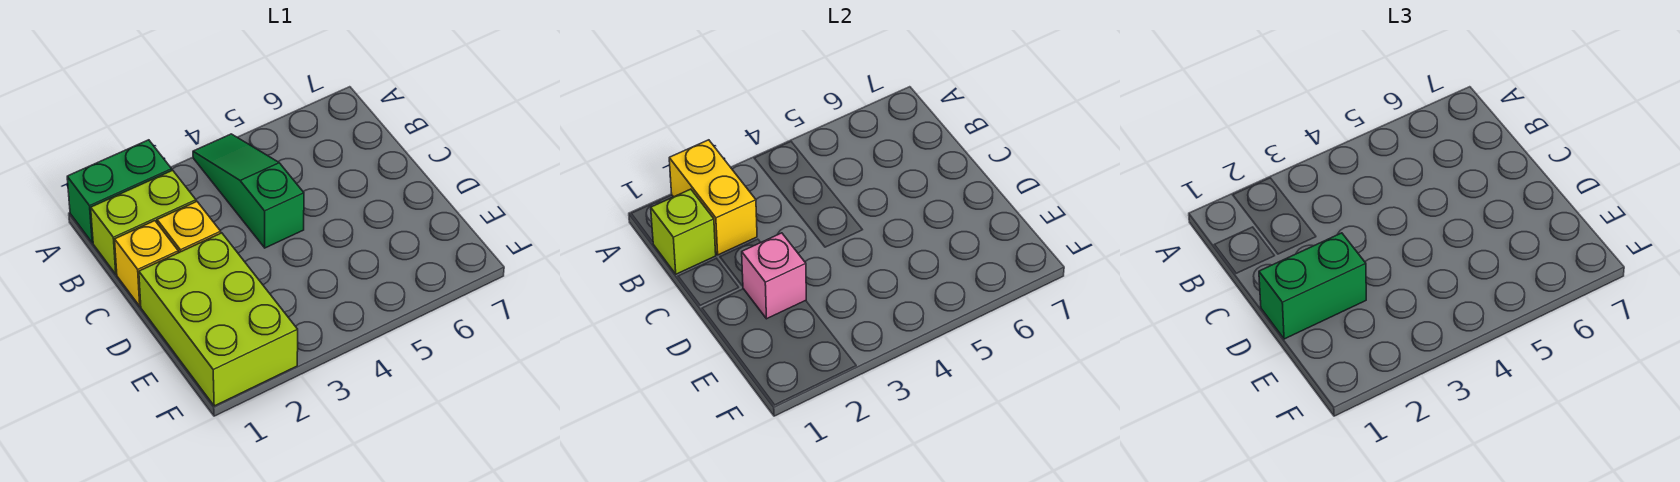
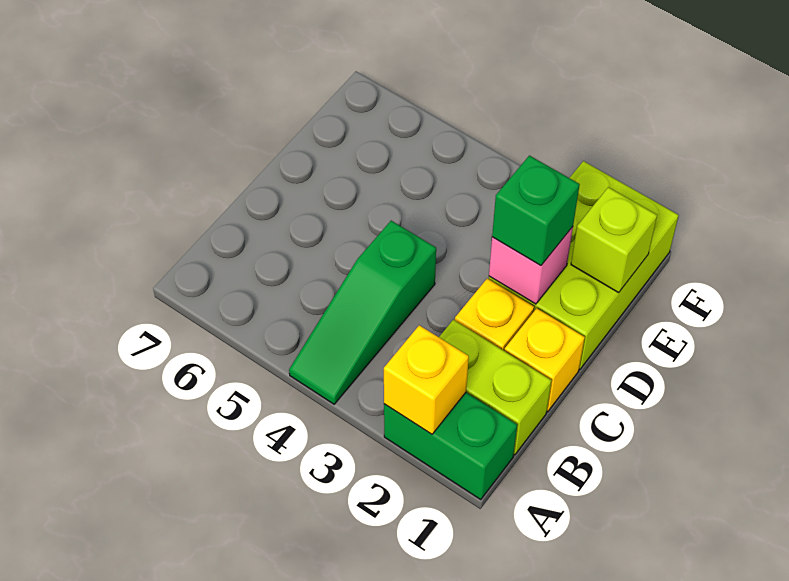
yellow brick A2:B2 level 2 -> yellow brick A2 level 2
lime brick B1 level 2 -> lime brick E1 level 2
green brick D1:D2 level 3 -> green brick D2 level 3

